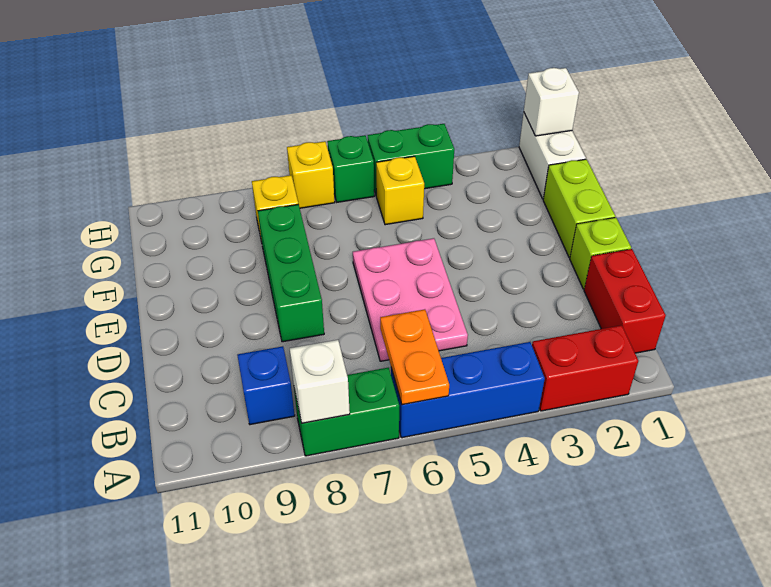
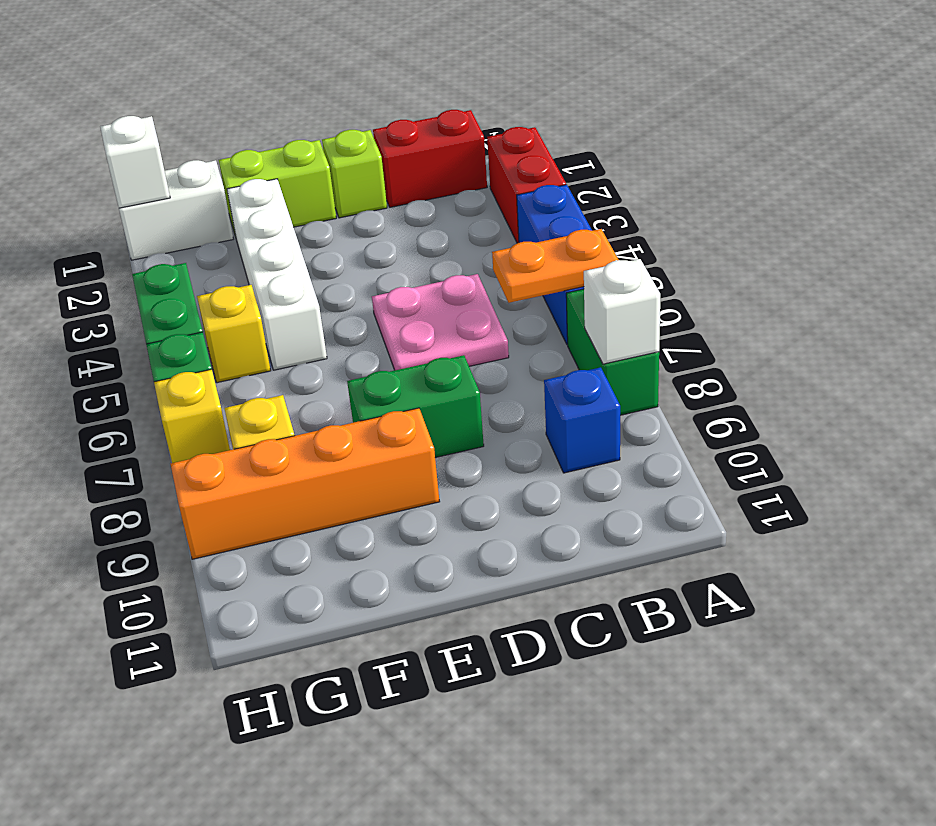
pink plate C5:E6 level 1 -> pink plate C5:D6 level 1
green brick D8:F8 level 1 -> green brick D8:E8 level 1
none -> orange brick E9:H9 level 1
none -> white brick F2:F5 level 1

